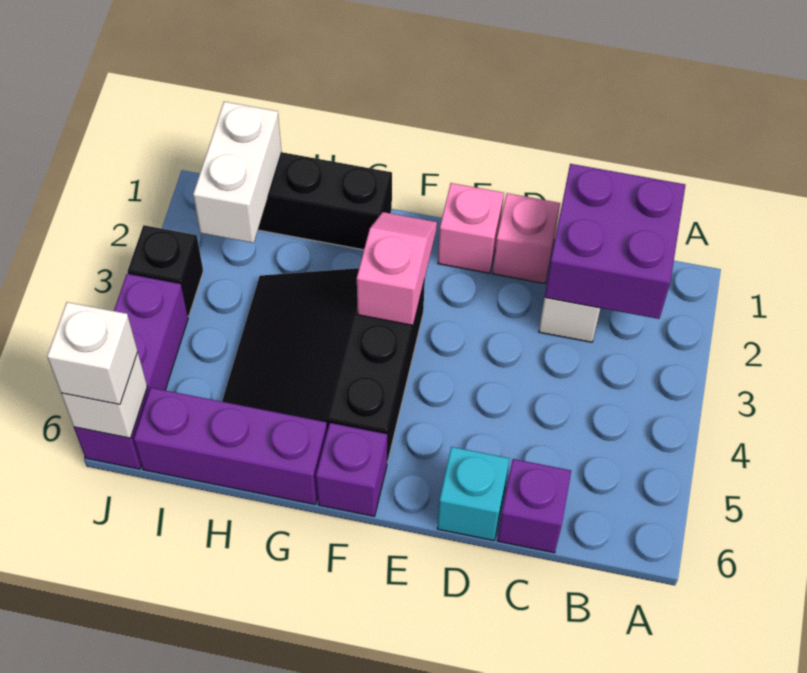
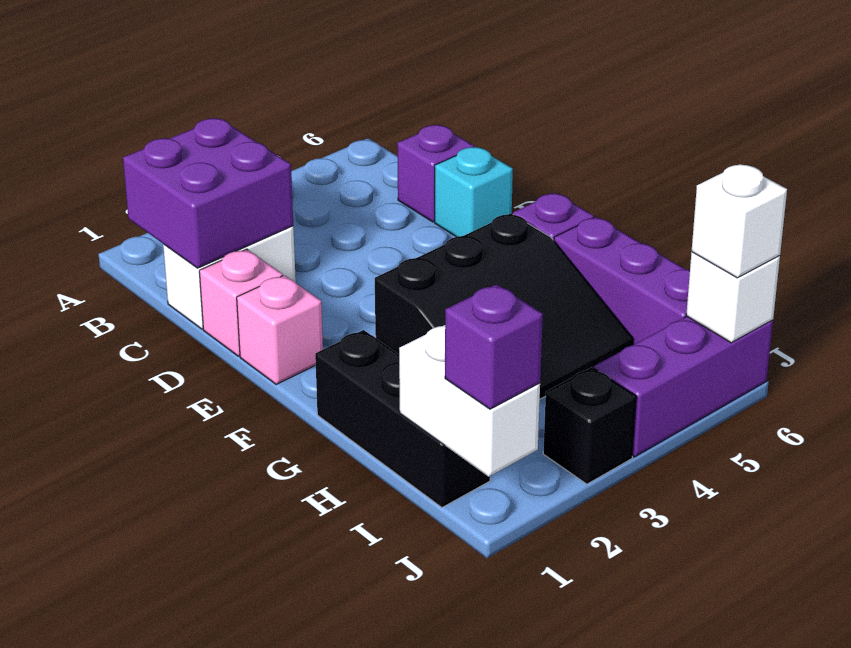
pink slope F2:F3 level 2 top 3 -> none
white brick I1:I2 level 2 -> white brick I1:J1 level 2
none -> purple brick J1 level 3

